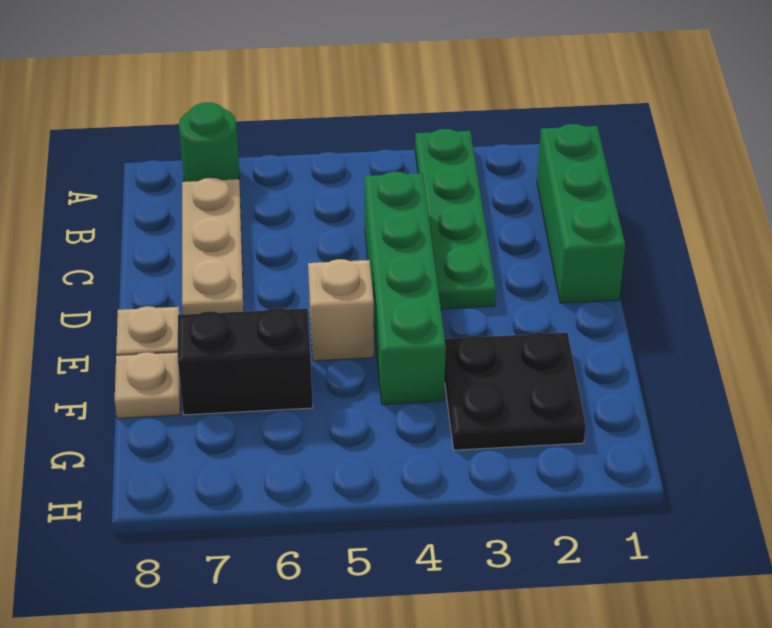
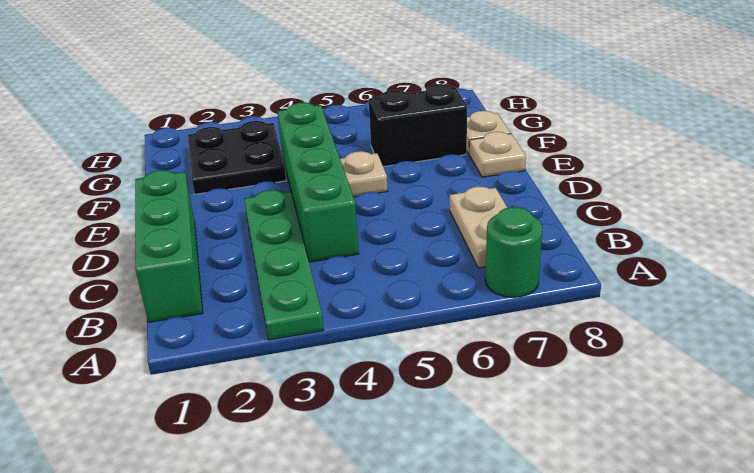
tan plate B7:D7 level 1 -> tan plate B7:C7 level 1
tan brick E5 level 1 -> tan plate E5 level 1

